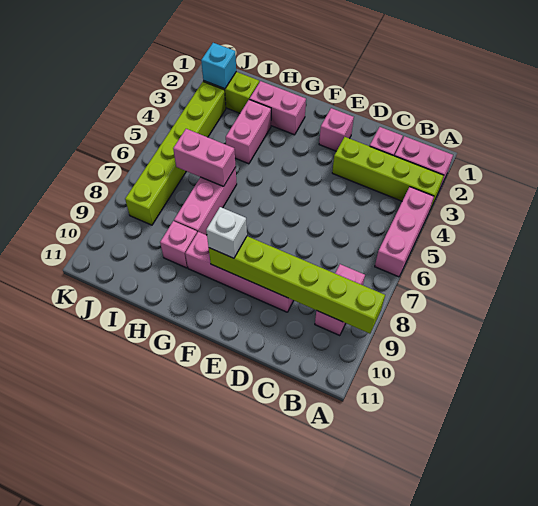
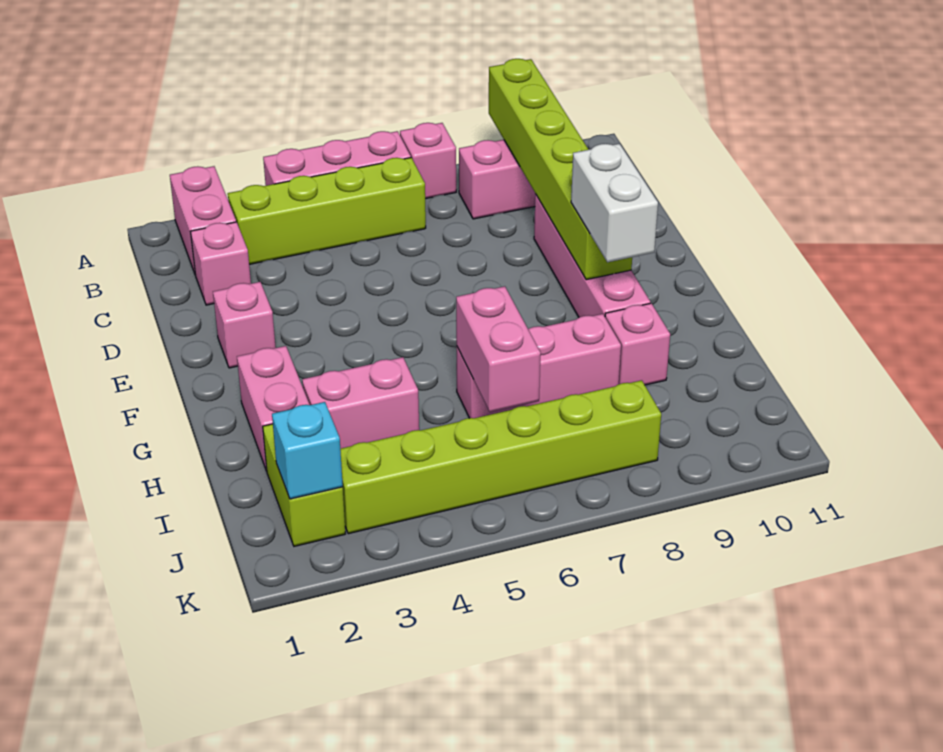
lime brick A3:D3 level 1 -> lime brick B3:B6 level 1
none -> pink brick A7 level 1
white brick F9 level 3 -> white brick F9:G9 level 3

